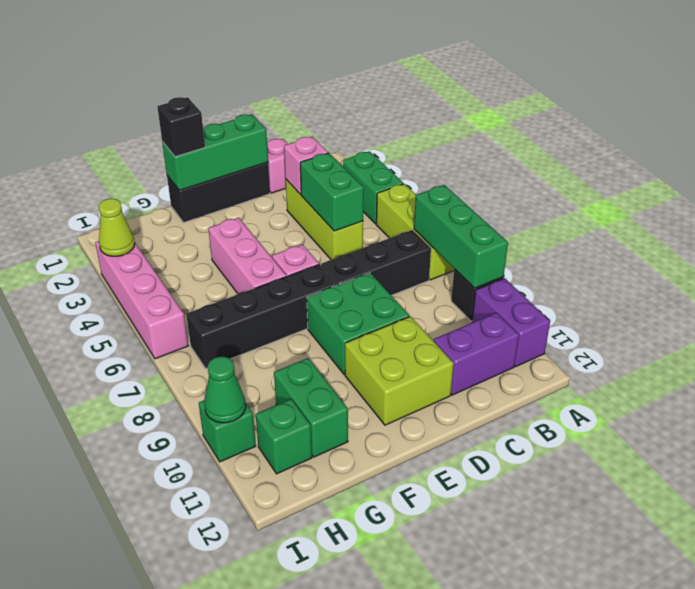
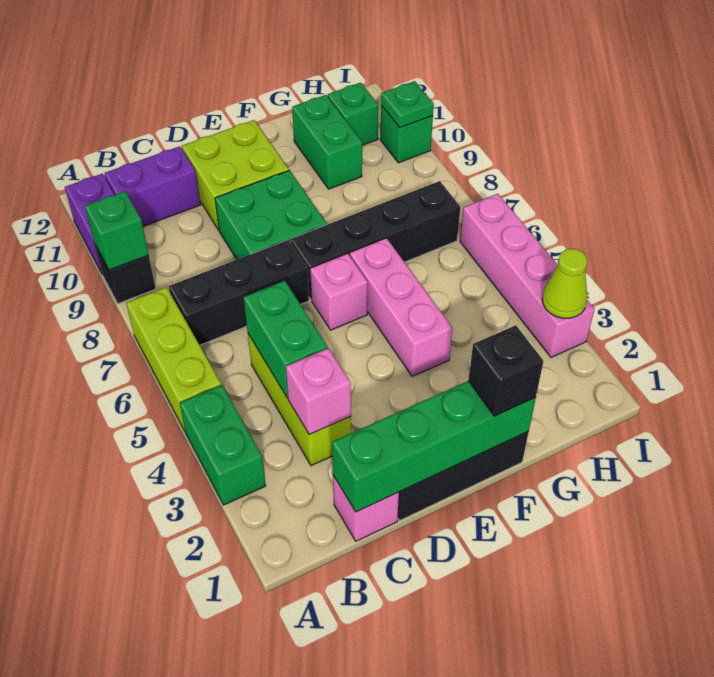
green brick A7:A9 level 2 -> green brick A9 level 2
green brick D1:F1 level 2 -> green brick C1:F1 level 2
green cone I10 level 2 -> green plate I10 level 2

